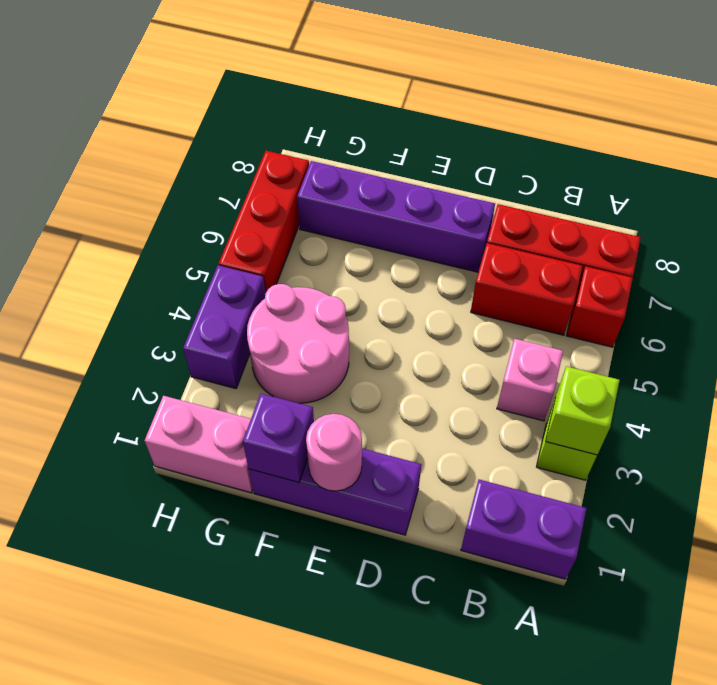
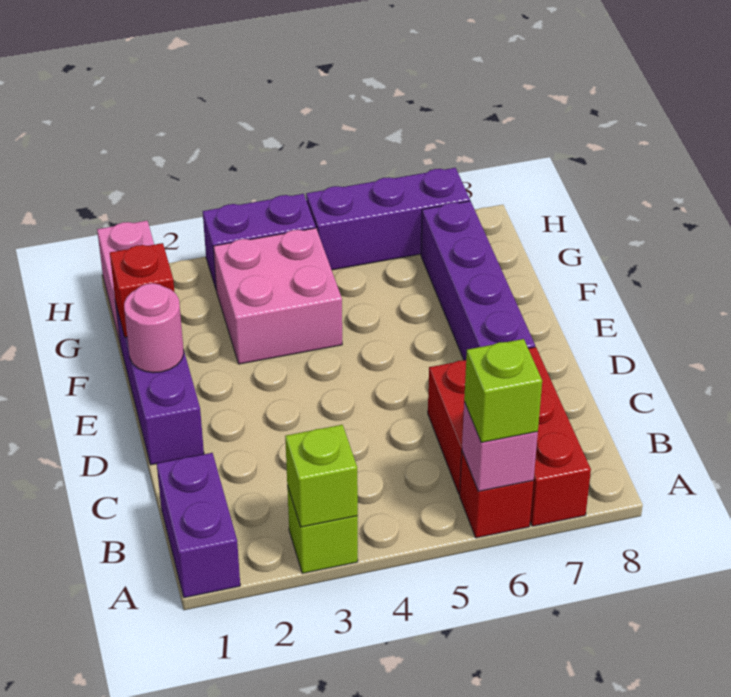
none -> lime brick A6 level 3
pink brick B4 level 1 -> pink brick A6 level 2
purple brick F1 level 2 -> red brick F1 level 2
pink round brick F3:G4 level 1 -> pink brick F3:G4 level 1
red brick H5:H7 level 1 -> purple brick H5:H7 level 1

